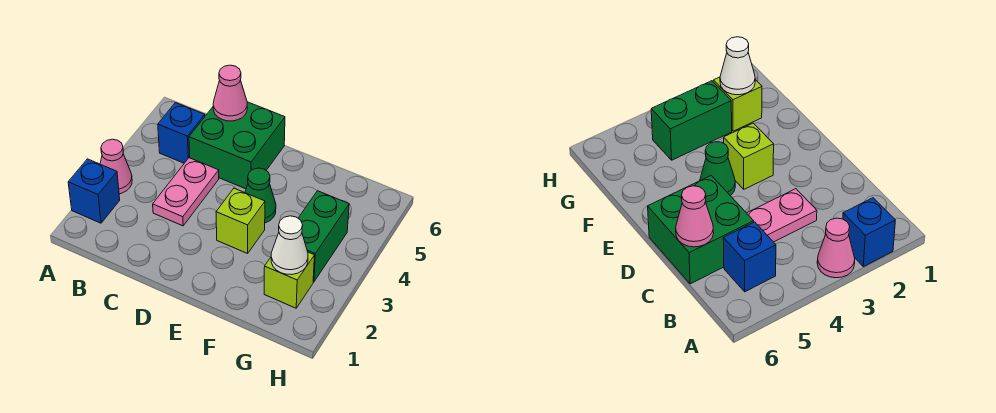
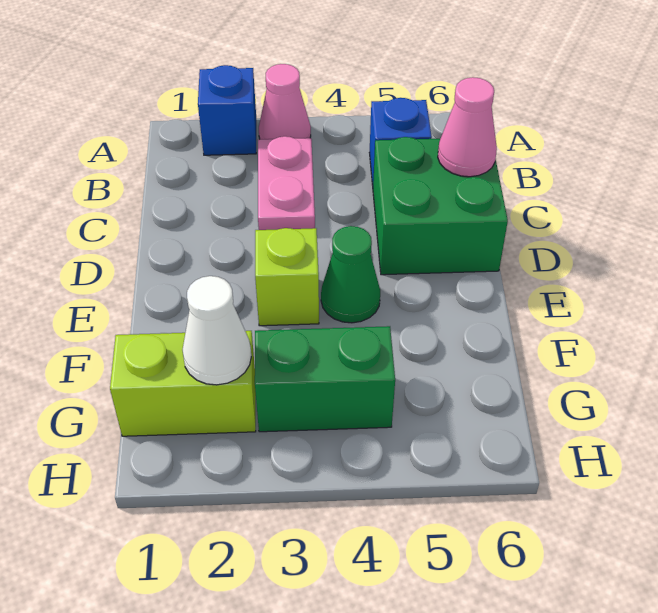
pink plate C3:C4 level 1 -> pink plate B3:C3 level 1
lime brick G2 level 1 -> lime brick G1:G2 level 1

